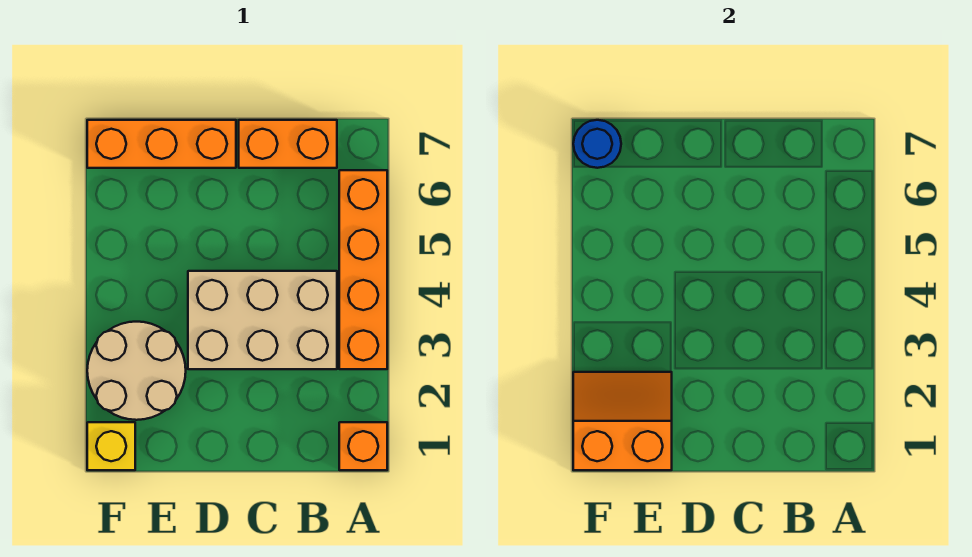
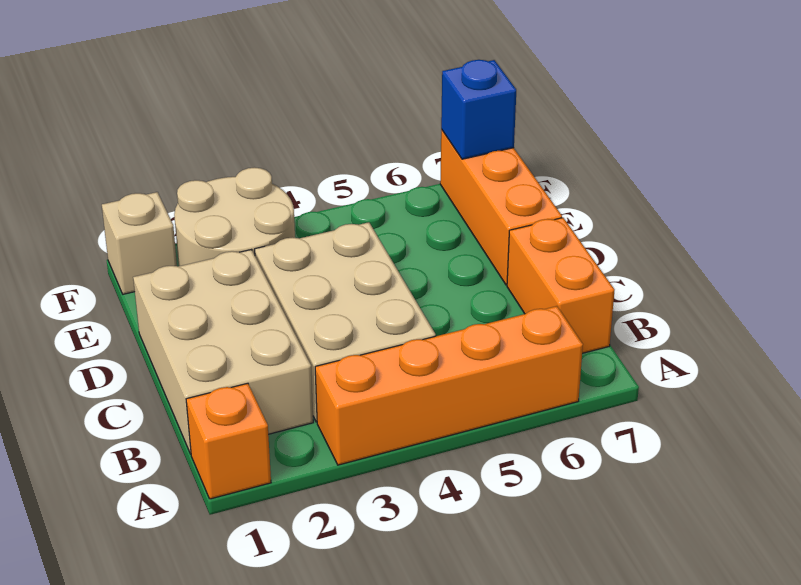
none -> tan brick B1:D2 level 1
orange slope E1:F2 level 2 top 1 -> none
yellow brick F1 level 1 -> tan brick F1 level 1
blue round brick F7 level 2 -> blue brick F7 level 2

